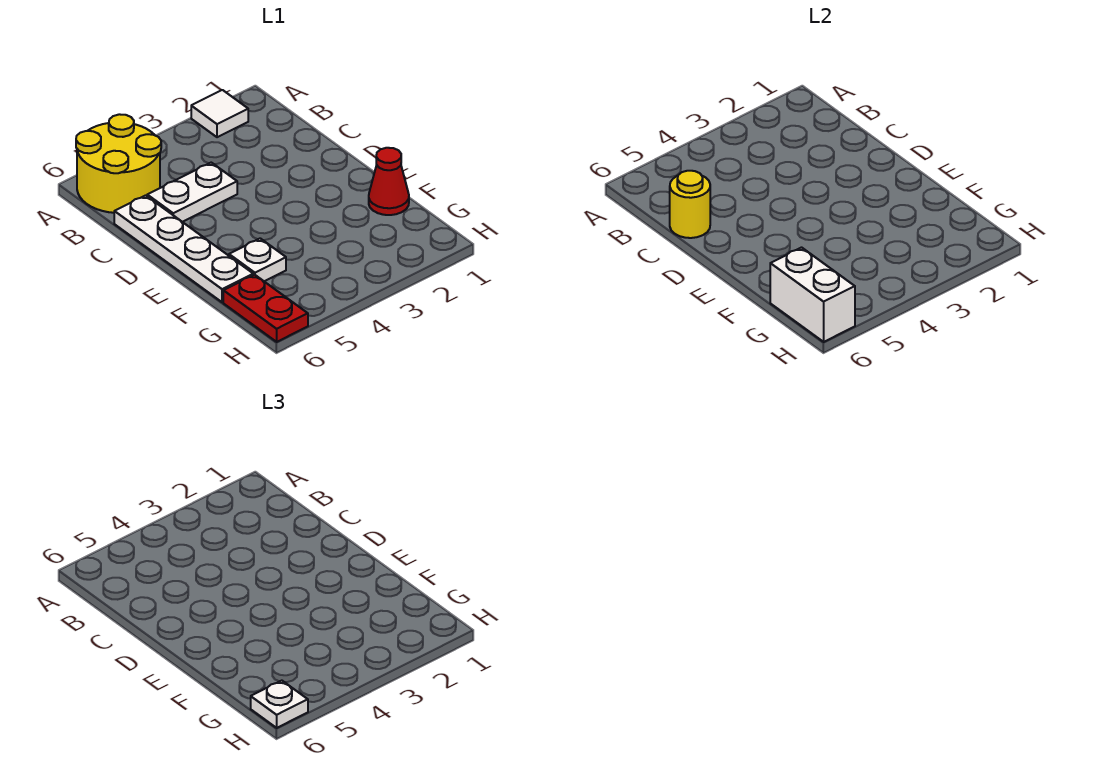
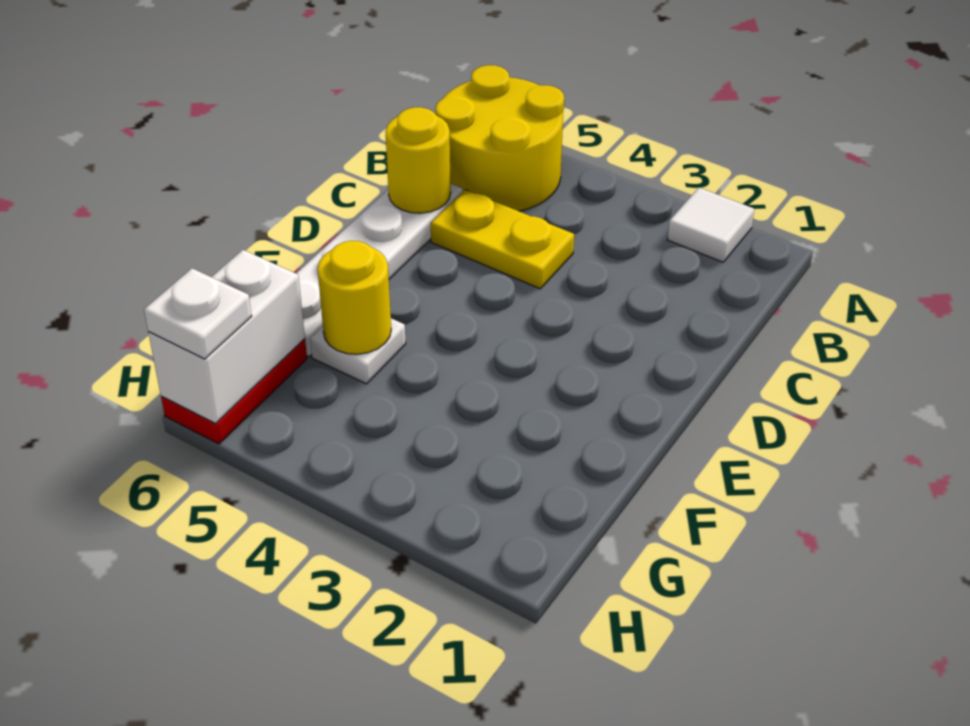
white plate C4:C5 level 1 -> yellow plate C4:C5 level 1
red cone F1 level 1 -> none
none -> yellow round brick F5 level 2

